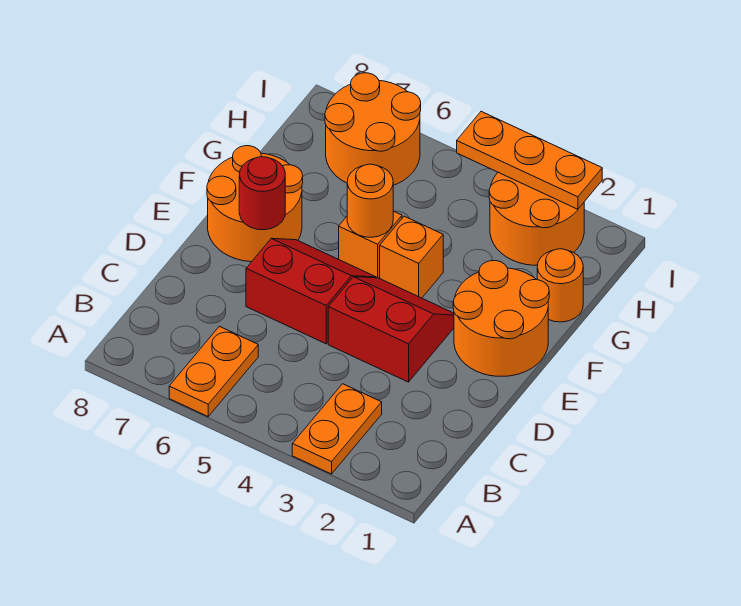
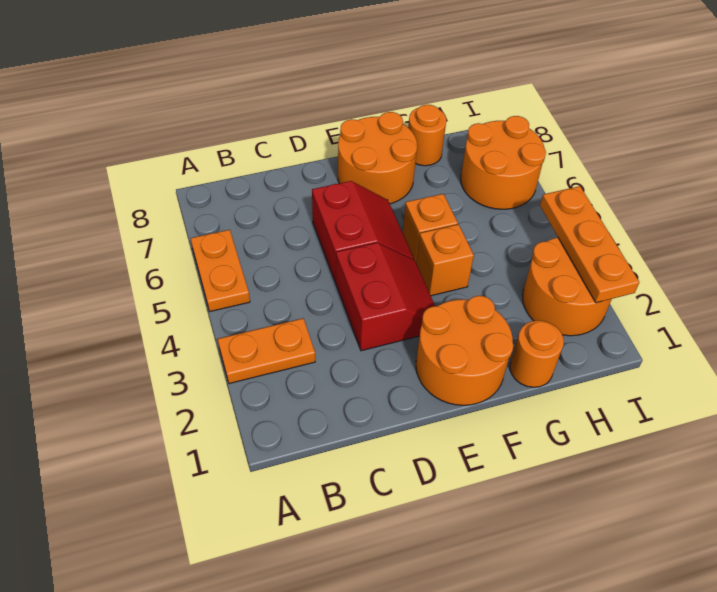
orange plate A6:B6 level 1 -> orange plate A5:A6 level 1
red round brick E7 level 2 -> none
orange round brick F5 level 2 -> orange round brick G8 level 1

